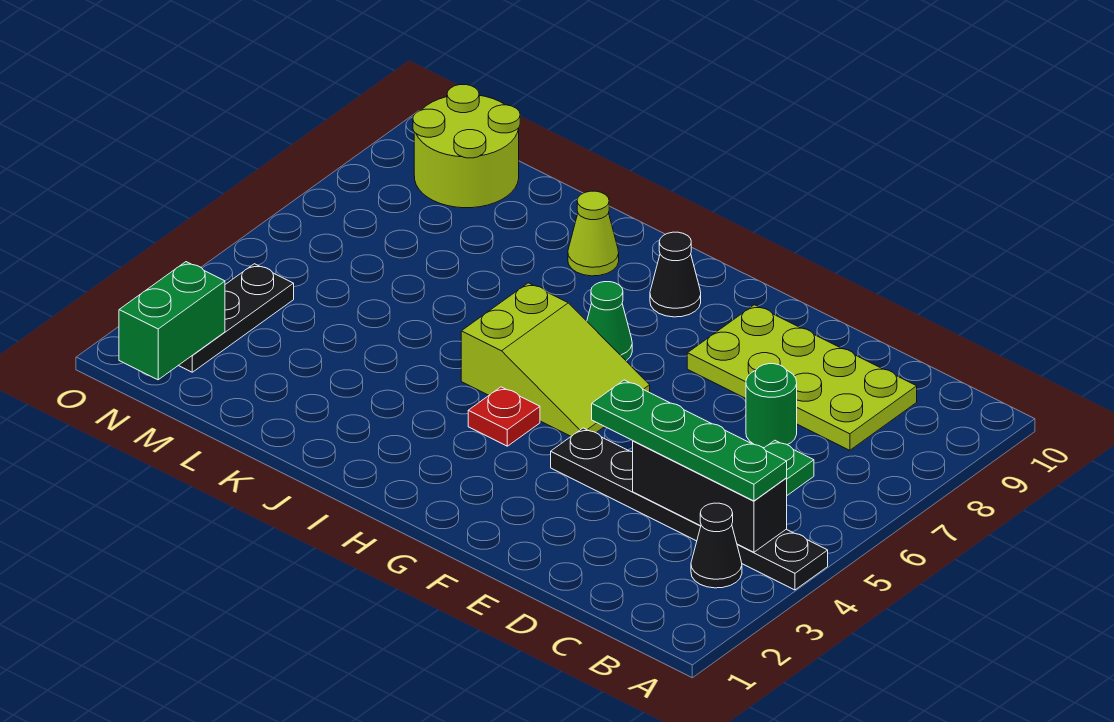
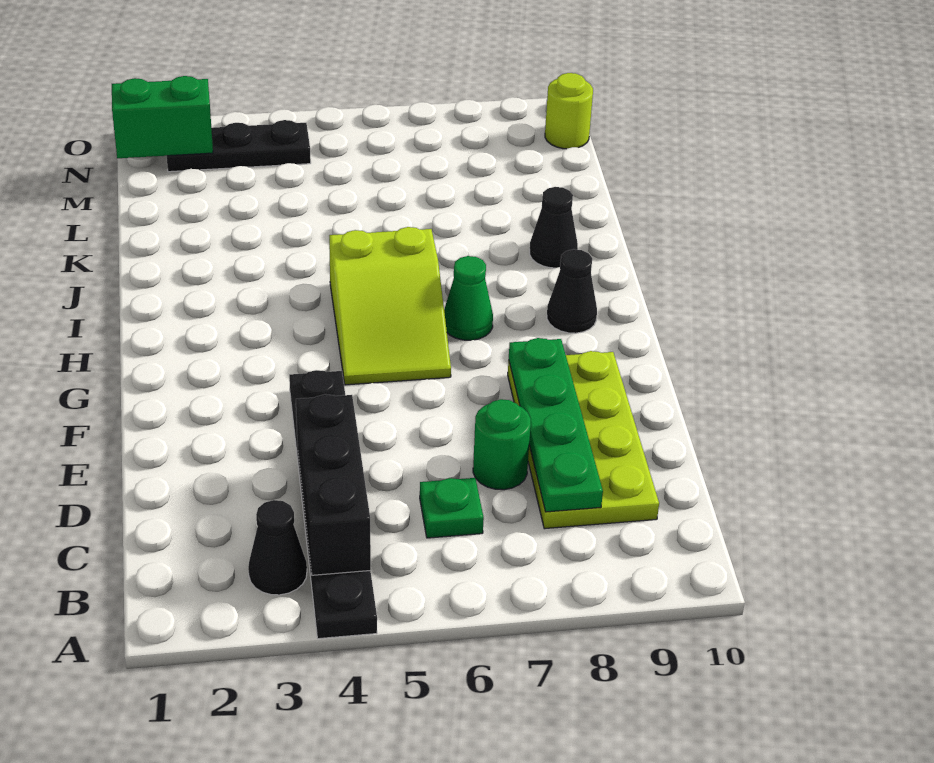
green plate B4:E4 level 3 -> green plate C8:F8 level 2
red plate H4 level 1 -> none
lime cone J9 level 1 -> black cone J9 level 1
lime round brick M9:N10 level 1 -> lime round brick N10 level 1

